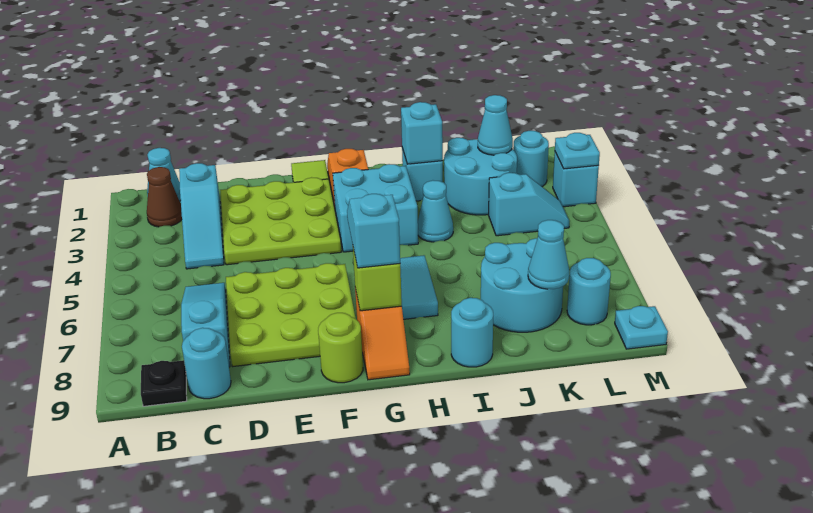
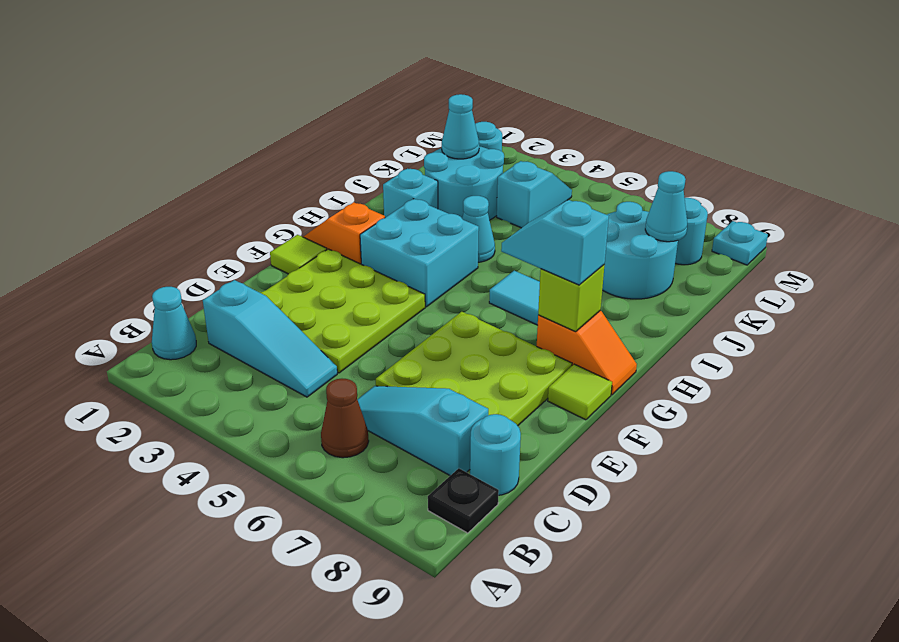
brown cone B2 level 1 -> brown cone B6 level 1
lime round brick F9 level 1 -> lime tile F9 level 1
cyan brick I2 level 2 -> none
cyan round brick I9 level 1 -> none
cyan brick M3 level 1 -> none
cyan plate M3 level 2 -> none

